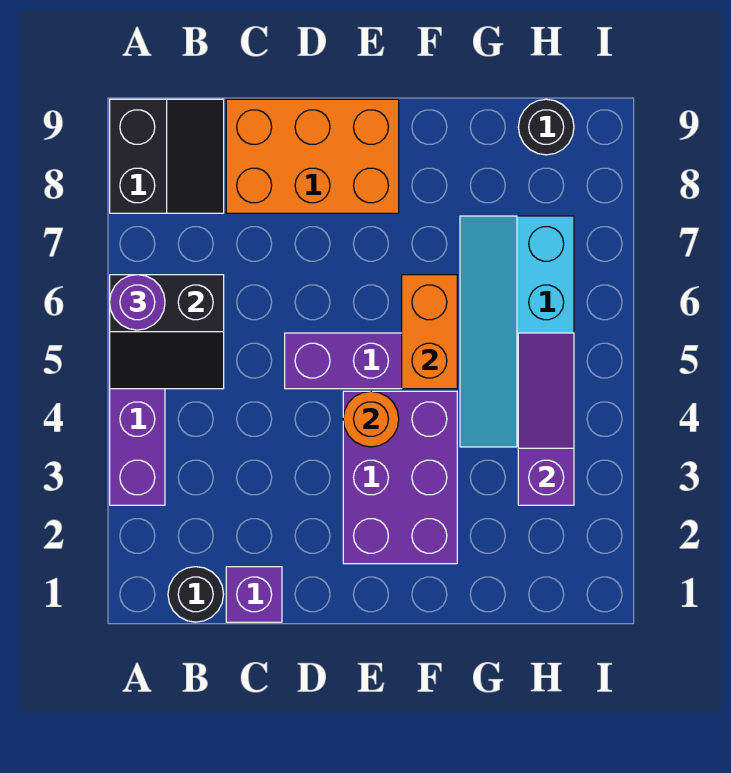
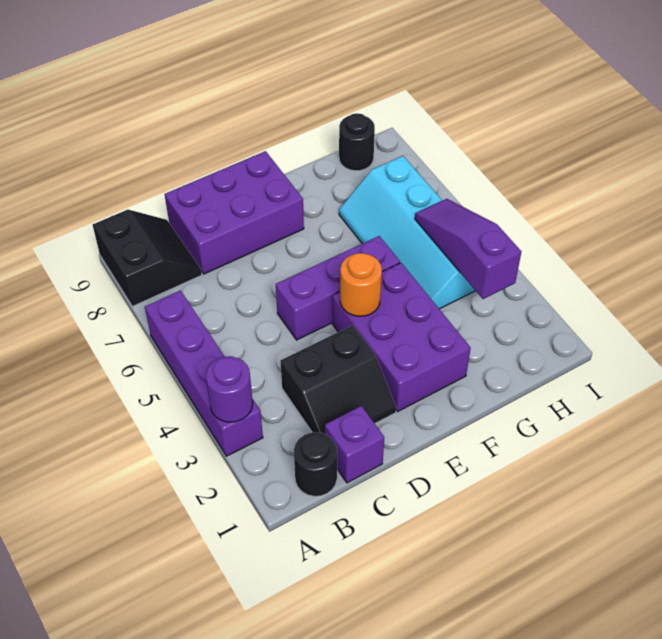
black slope A5:B6 level 2 top 6 -> black slope C2:D3 level 1 top 3
purple round brick A6 level 3 -> purple round brick A3 level 2
orange brick C8:E9 level 1 -> purple brick C8:E9 level 1
orange brick F5:F6 level 2 -> none

